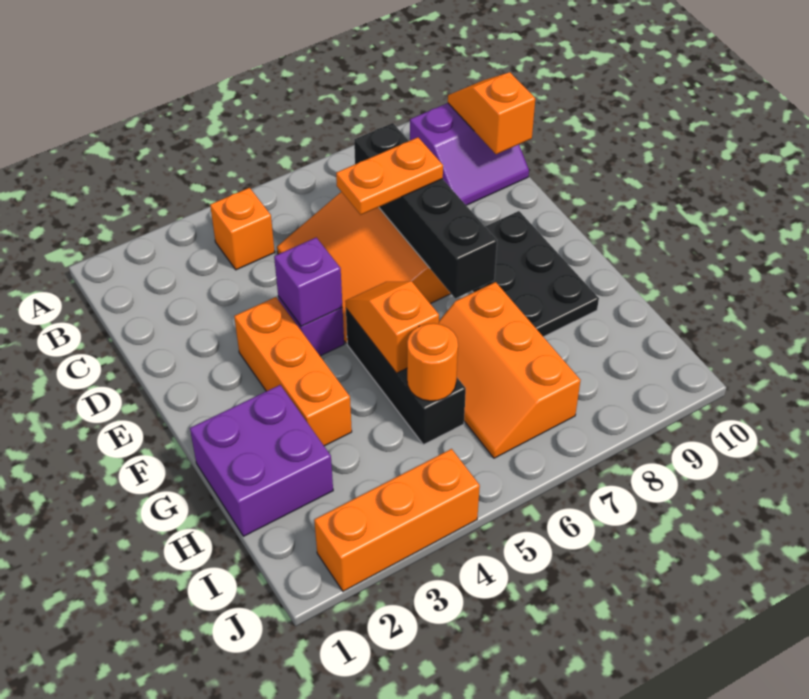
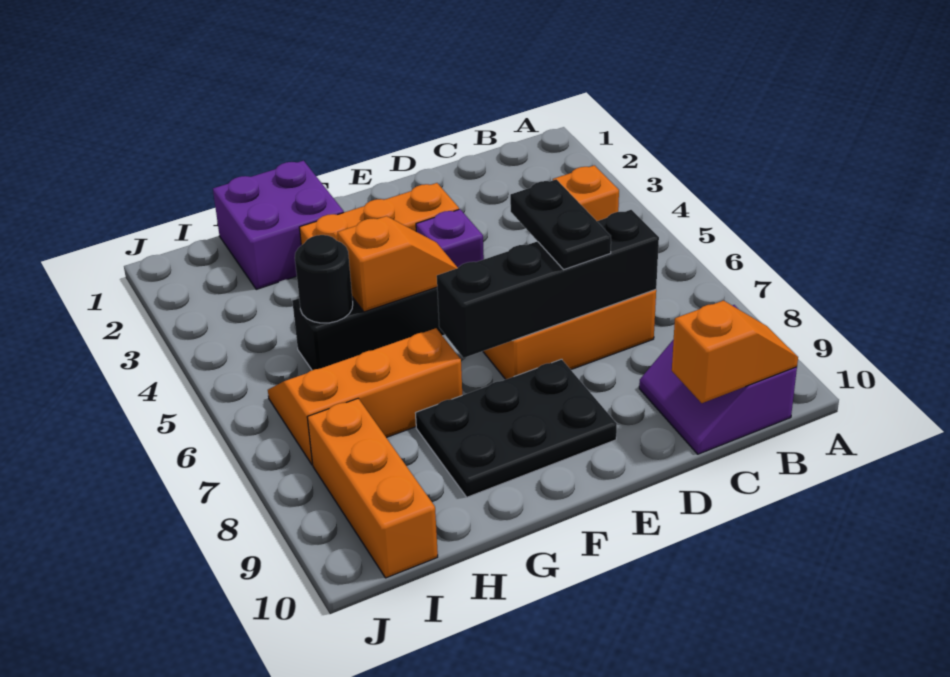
orange plate D6:D7 level 3 -> black plate D6:D7 level 3
purple brick E4 level 2 -> none
orange round brick H5 level 2 -> black round brick H5 level 2
orange brick J2:J4 level 1 -> orange brick I8:I10 level 1

